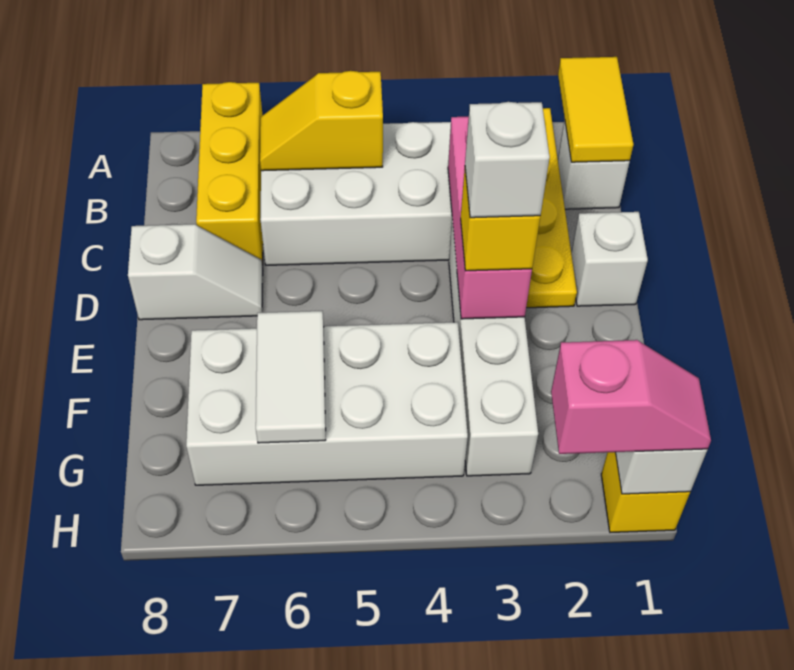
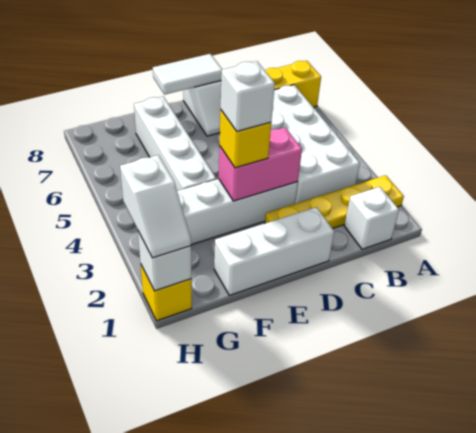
yellow tile A1:B1 level 2 -> none
yellow slope B5:B6 level 2 top 5 -> none
pink brick C3:E3 level 2 -> pink brick D3:E3 level 2
white brick D1 level 1 -> white brick D1:F1 level 1
white brick F4:G7 level 1 -> white brick F4:F7 level 1
white tile F6:G6 level 2 -> white tile D8:E8 level 2
pink slope H1:H2 level 3 top 2 -> white slope H1:H2 level 3 top 2

